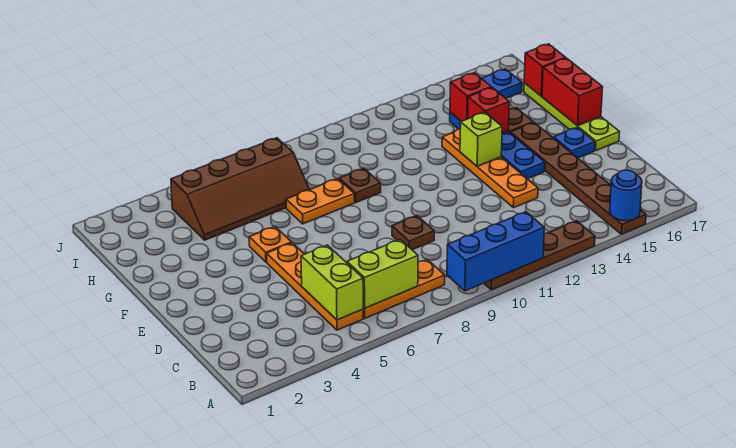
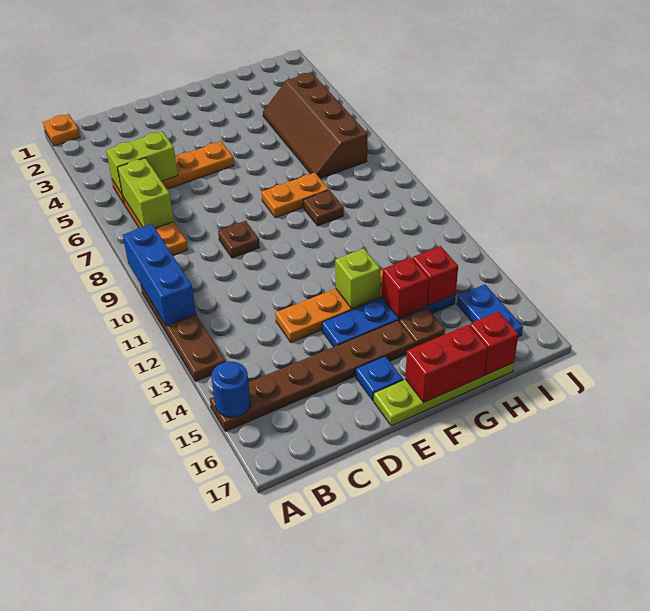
orange plate F5 level 1 -> orange plate A1 level 1
orange plate G7:G8 level 1 -> orange plate F8:G8 level 1

